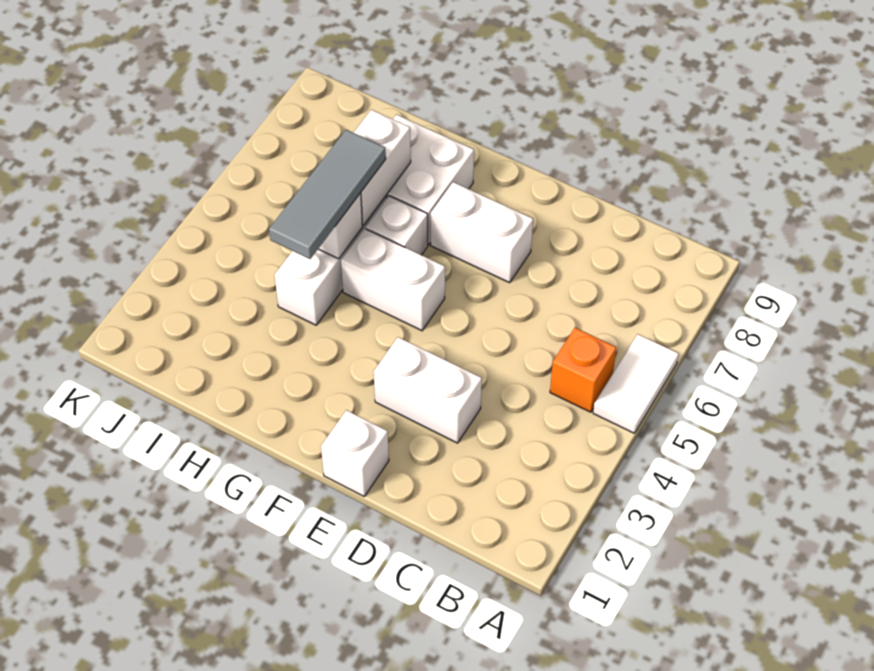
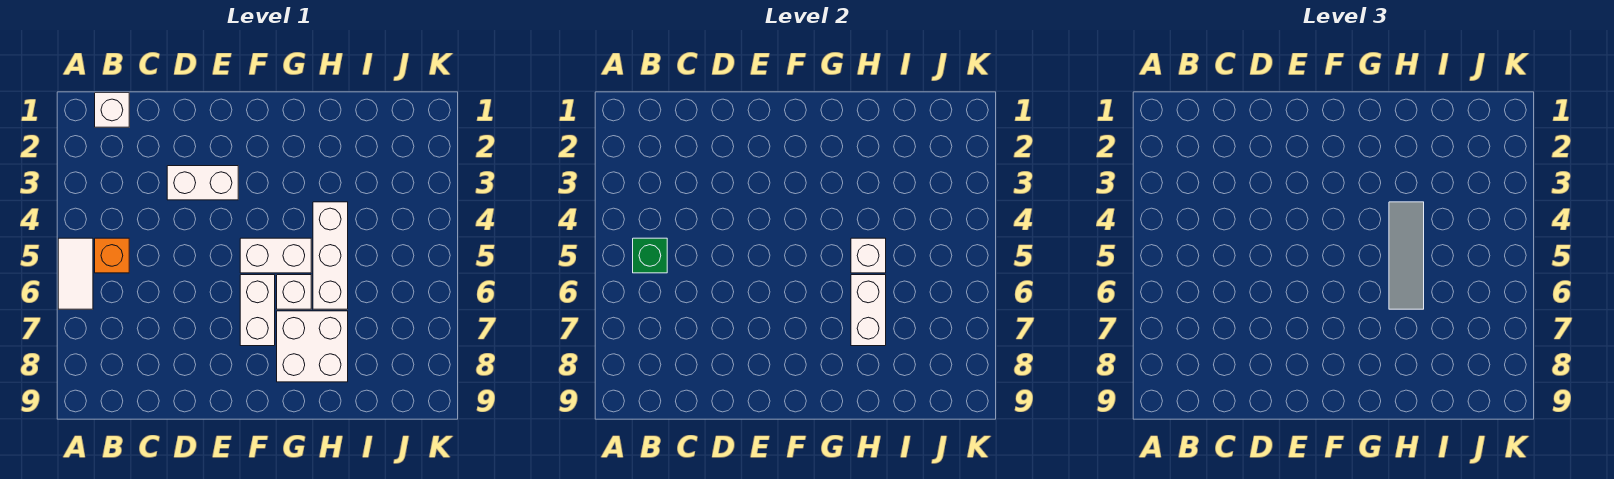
none -> green brick B5 level 2
white brick E1 level 1 -> white brick B1 level 1
white brick E7:F7 level 1 -> white brick F6:F7 level 1

